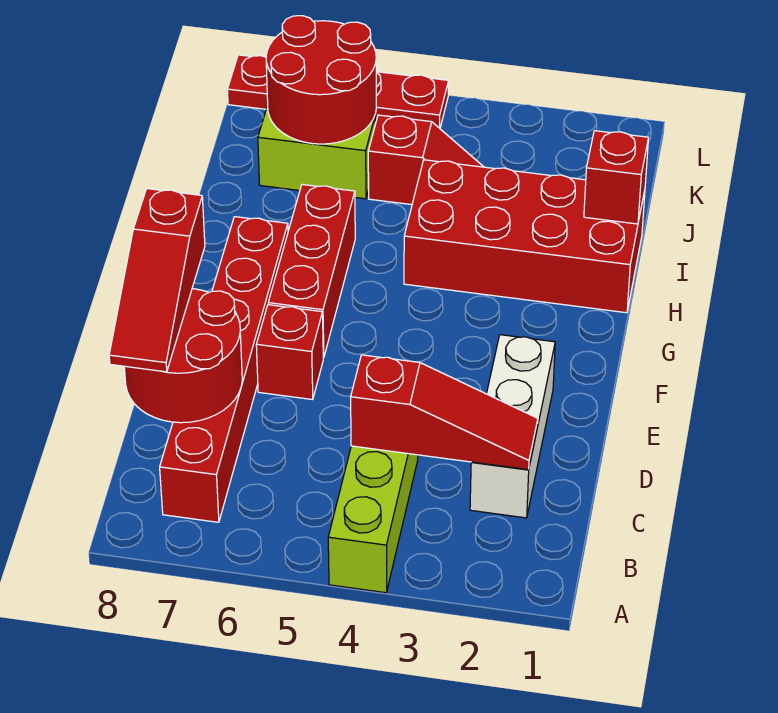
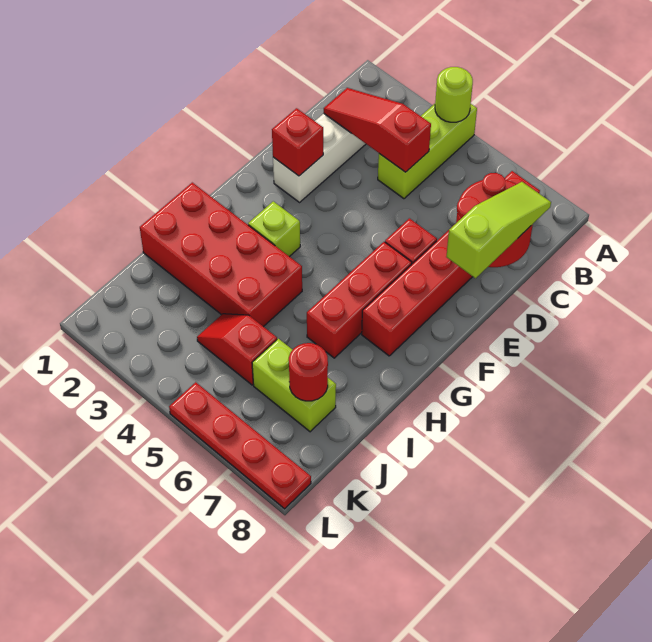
none -> lime round brick A4 level 2
red slope C8:E8 level 3 top E -> lime slope C8:E8 level 3 top E
none -> lime brick G3 level 1
red brick I1 level 2 -> red brick E2 level 2
red round brick J6:K7 level 2 -> red round brick J7 level 2

